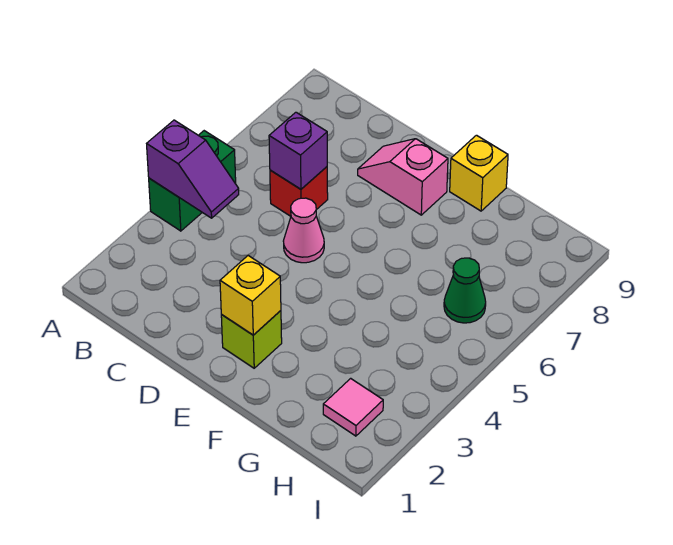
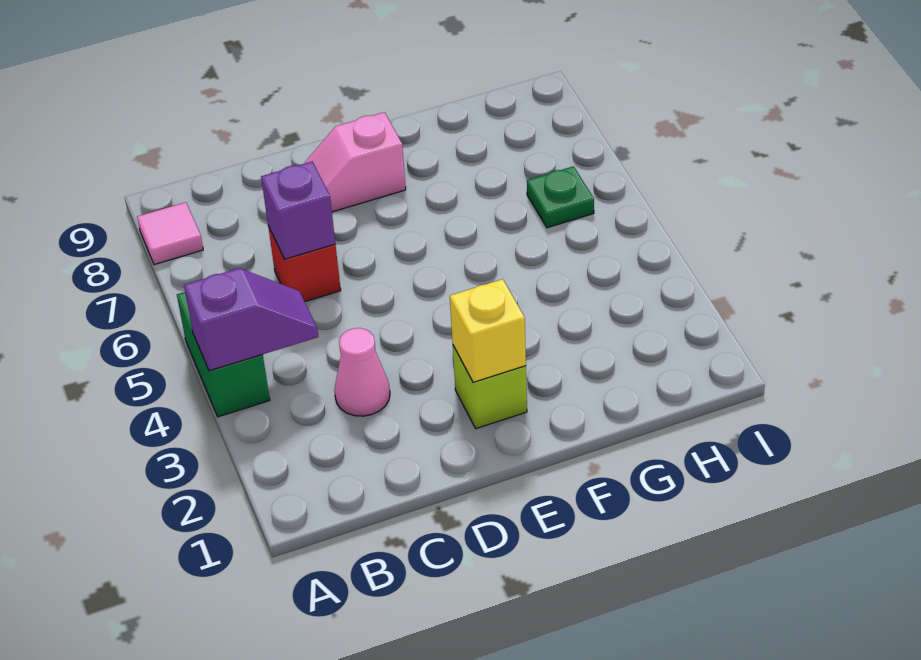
pink cone D5 level 1 -> pink cone C3 level 1
yellow brick F9 level 1 -> none
pink tile H2 level 1 -> pink tile A8 level 1
green cone H6 level 1 -> green plate H6 level 1

